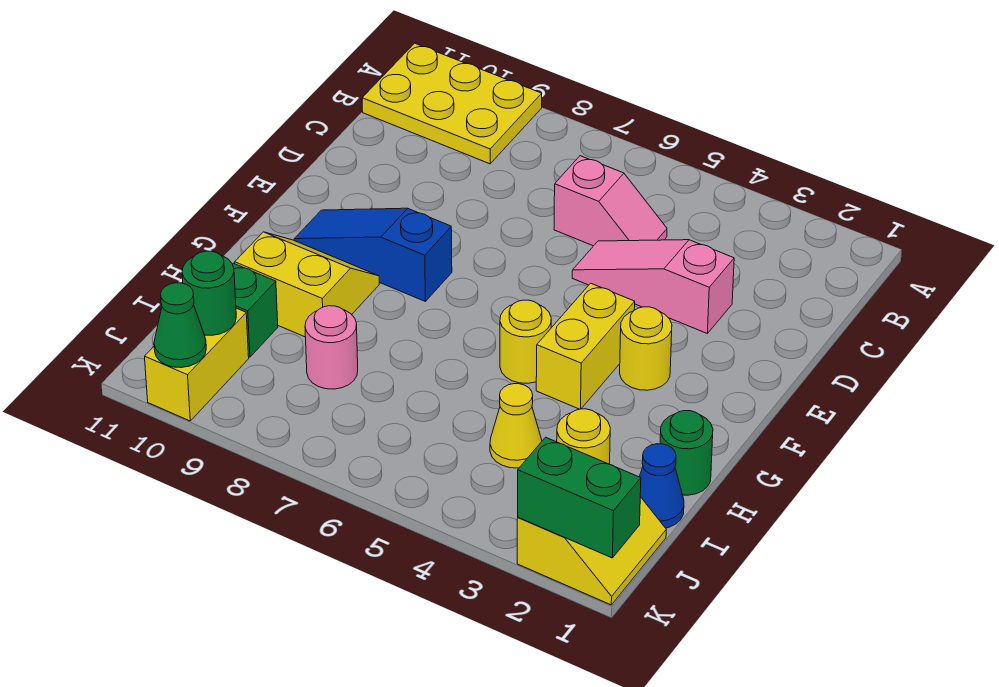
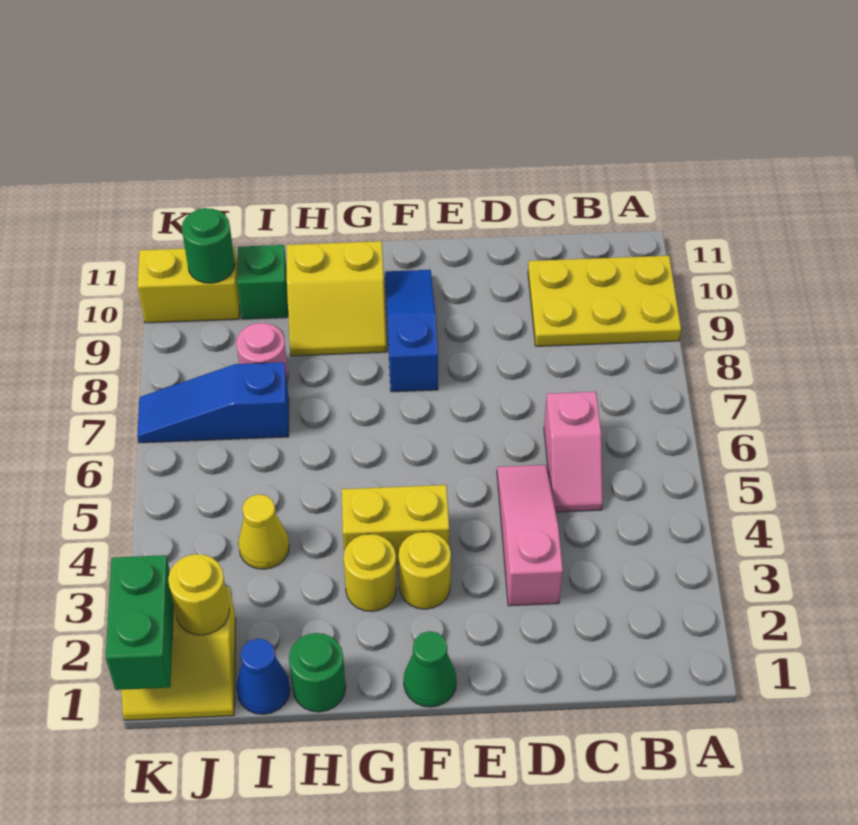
yellow plate A9:B11 level 1 -> yellow plate A9:C10 level 1
yellow round brick G5 level 1 -> yellow round brick G3 level 1
yellow slope G9:H10 level 1 top H -> yellow slope G9:H10 level 1 top 10
none -> blue slope I7:K7 level 1 top I
green cone K10 level 2 -> green cone F1 level 1

